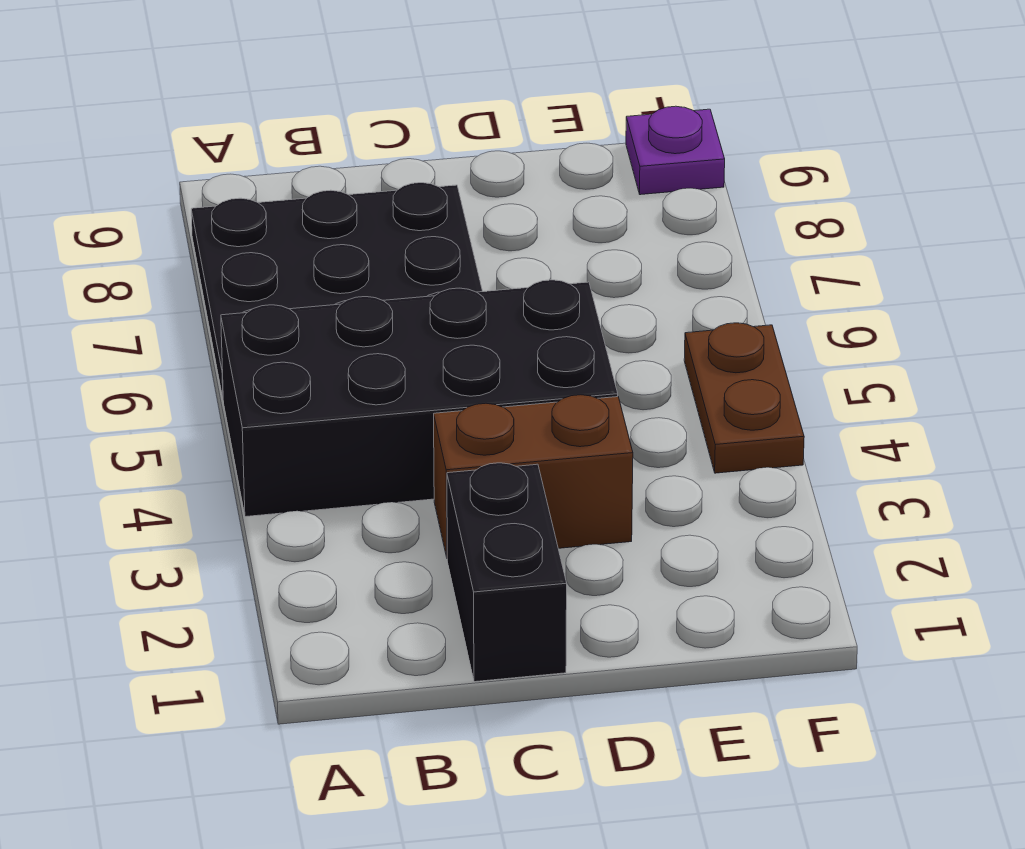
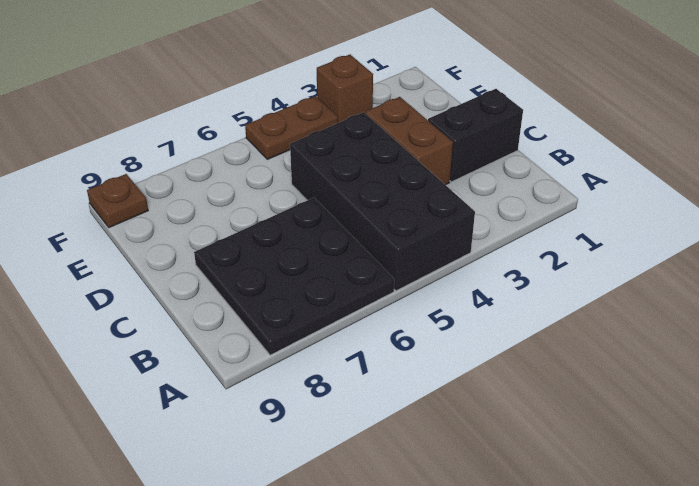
none -> brown brick F3 level 1
purple plate F9 level 1 -> brown plate F9 level 1

